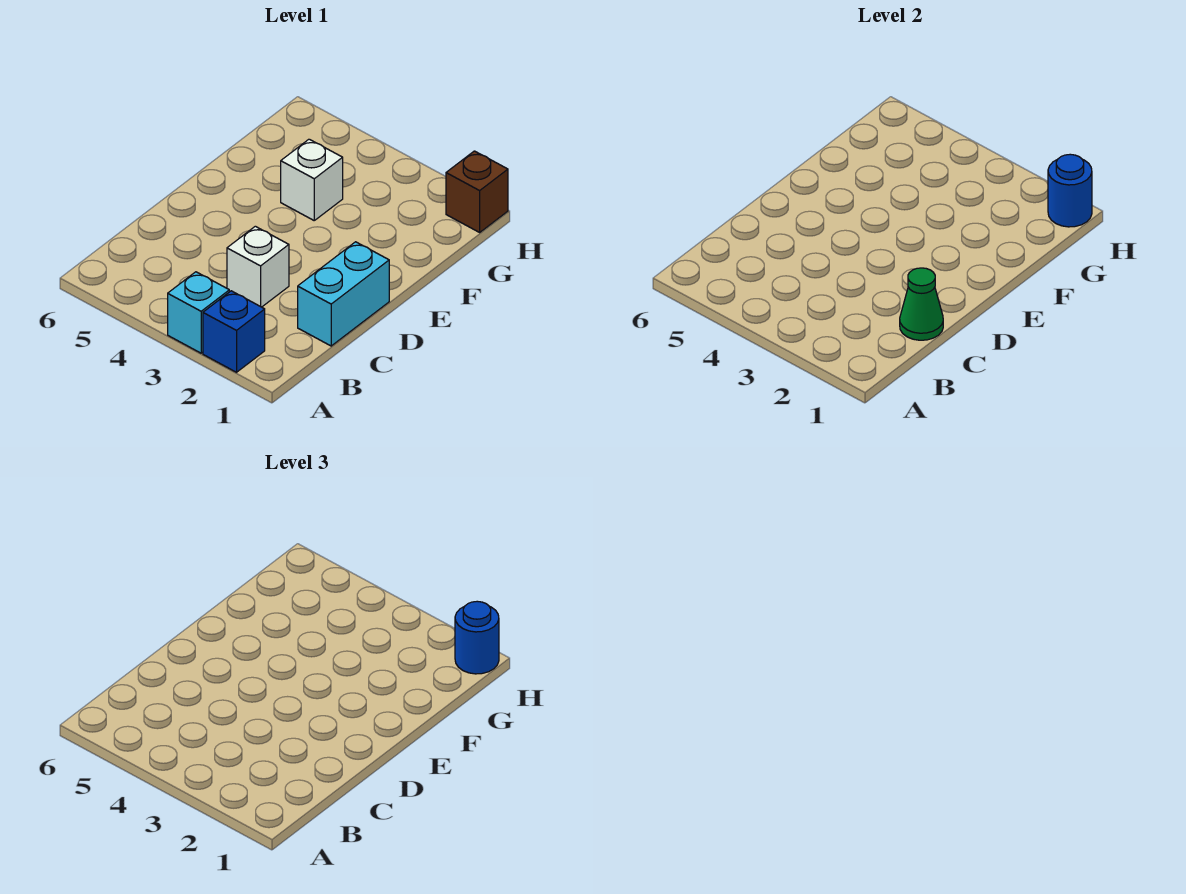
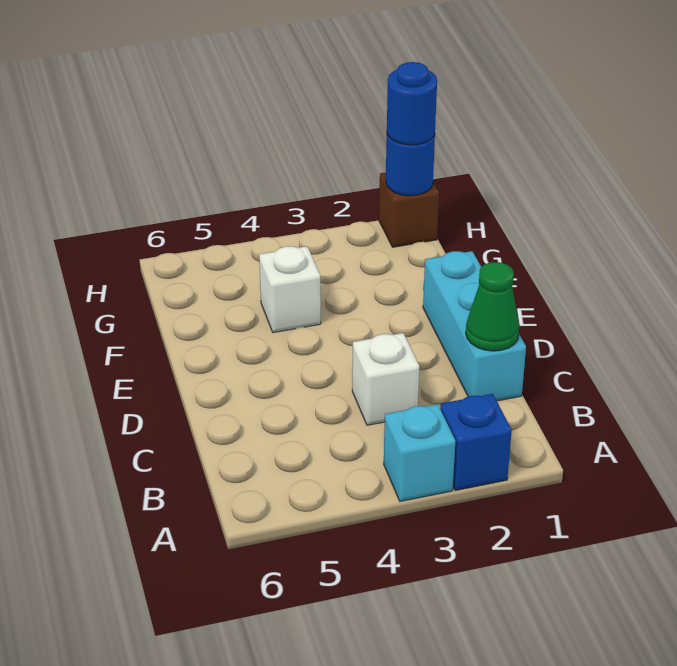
cyan brick C1:D1 level 1 -> cyan brick C1:E1 level 1

